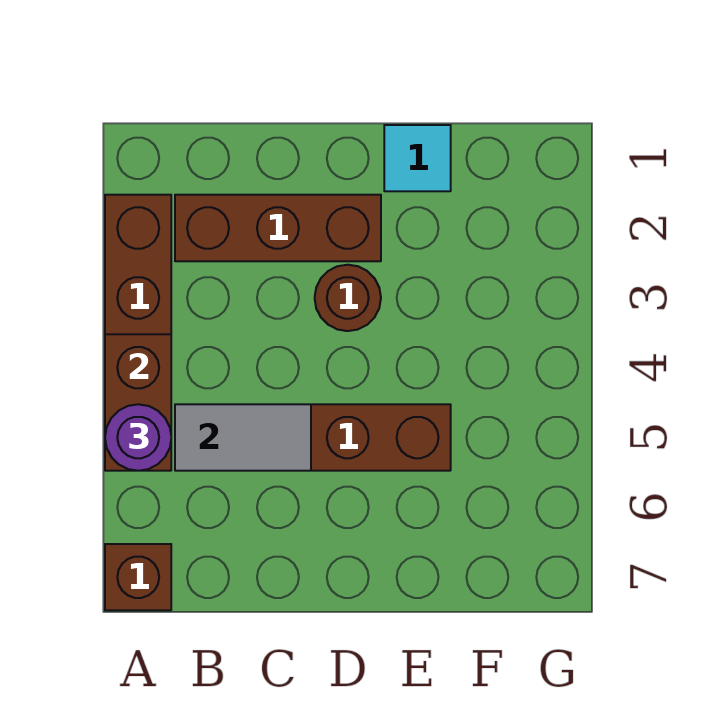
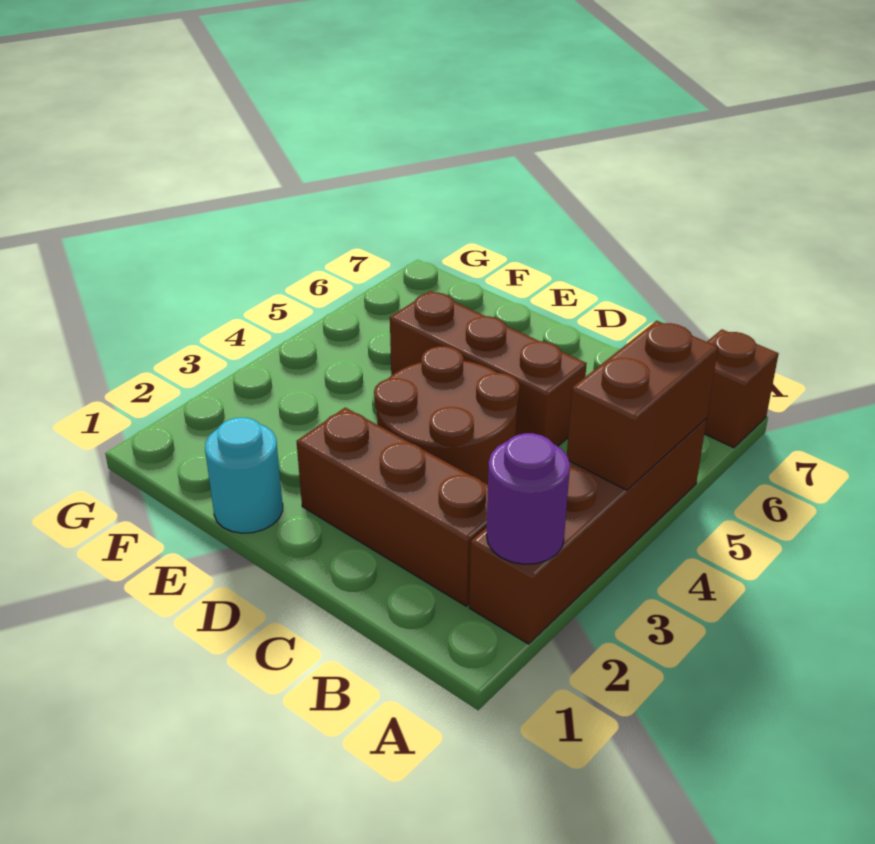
purple round brick A5 level 3 -> purple round brick A2 level 2
grey tile B5:C5 level 2 -> none
brown round brick D3 level 1 -> brown round brick C3:D4 level 1
cyan tile E1 level 1 -> cyan round brick E1 level 1

